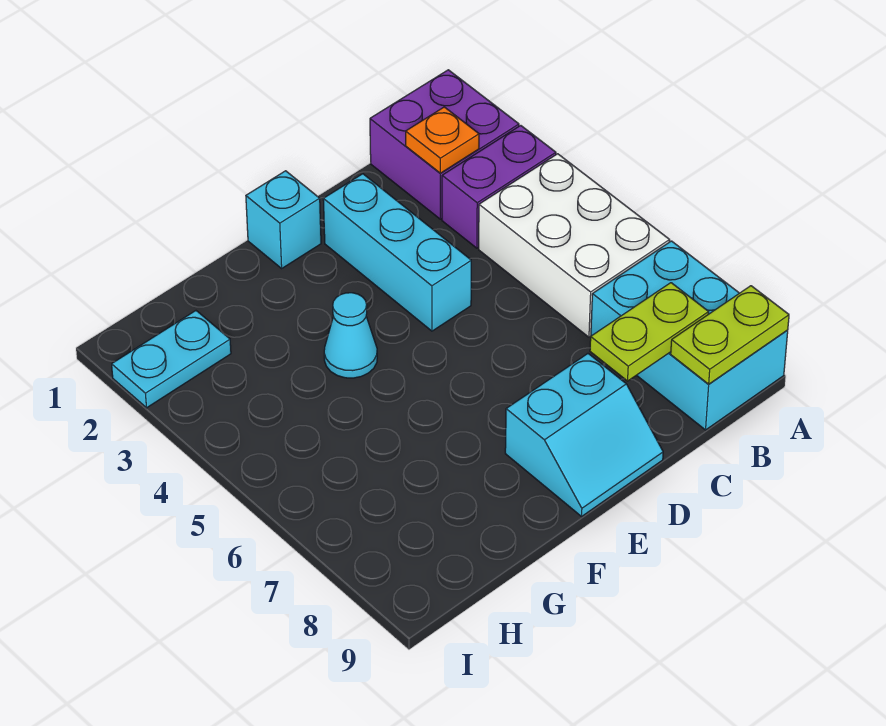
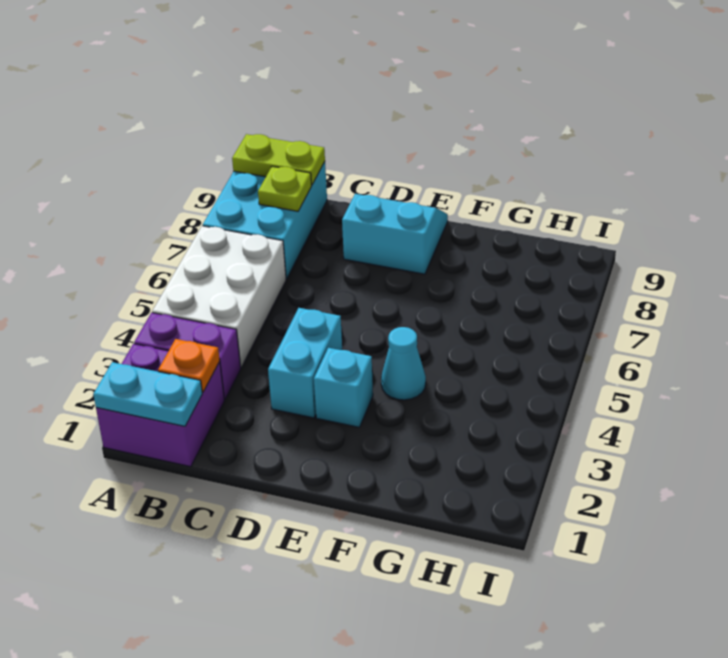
lime plate B8:C8 level 2 -> lime plate B8 level 2
cyan brick D2:D4 level 1 -> cyan brick D3:D4 level 1
cyan brick E1 level 1 -> cyan brick E3 level 1
cyan plate H2:I2 level 1 -> cyan plate A1:B1 level 2

